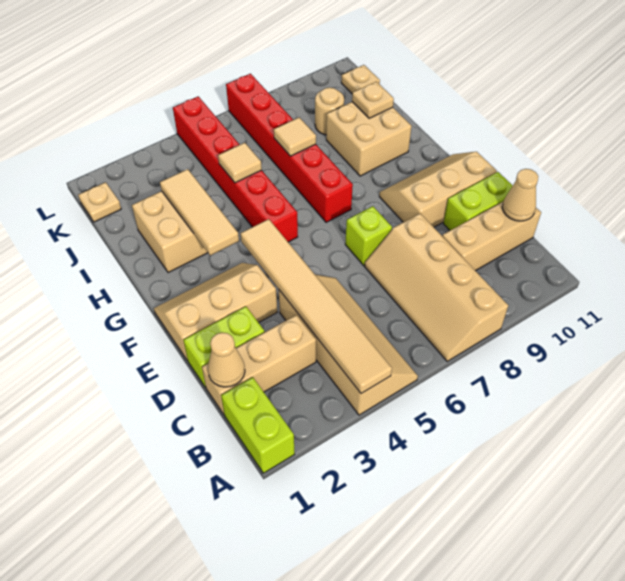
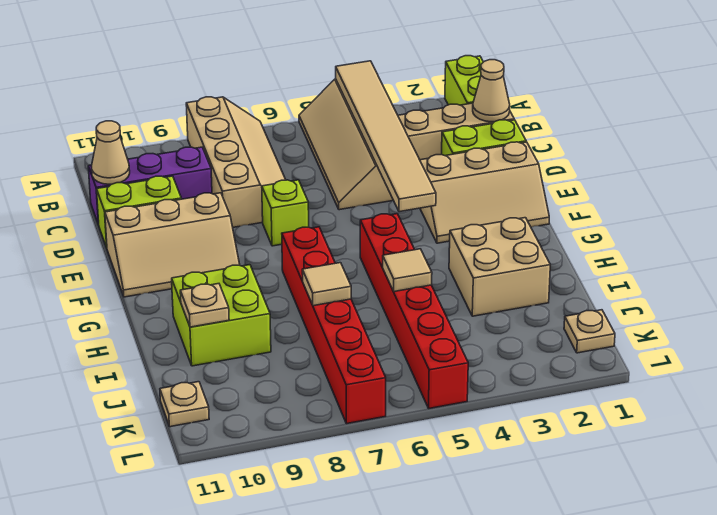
tan brick C9:C11 level 1 -> purple brick C9:C11 level 1
tan tile G3:I3 level 2 -> none
tan brick H9:I10 level 1 -> lime brick H9:I10 level 1
tan round brick J9 level 1 -> none

